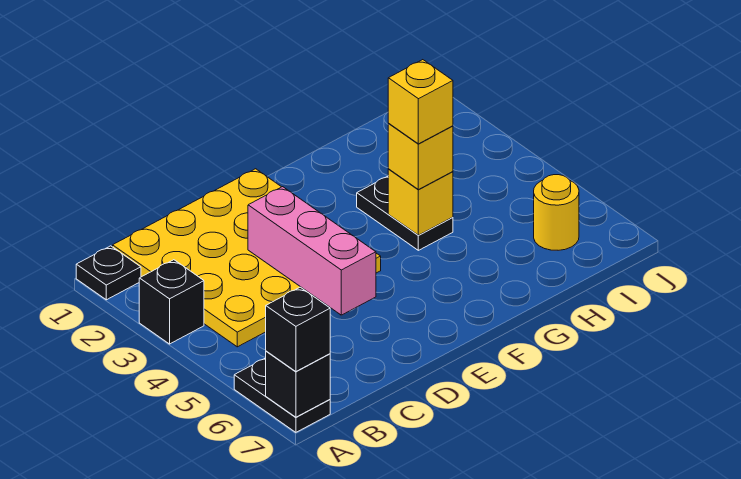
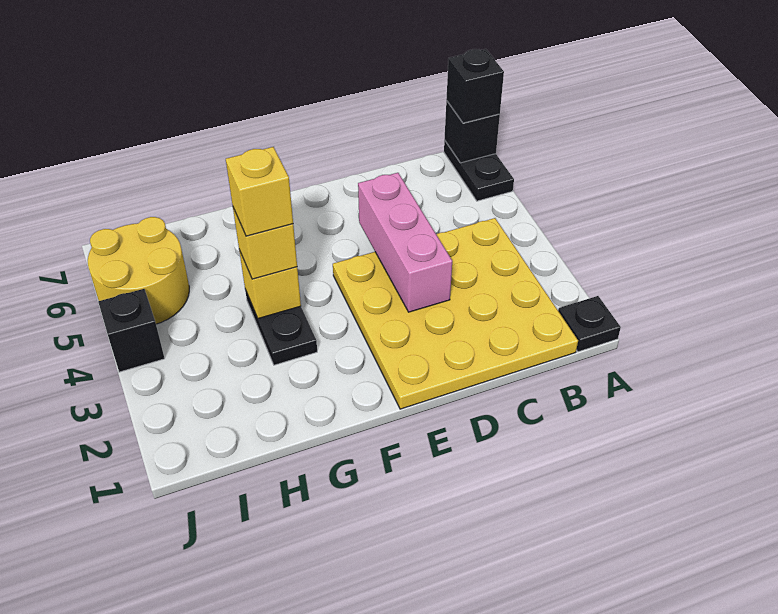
black brick A3 level 1 -> black brick J4 level 1
yellow round brick I6 level 1 -> yellow round brick I5:J6 level 1

